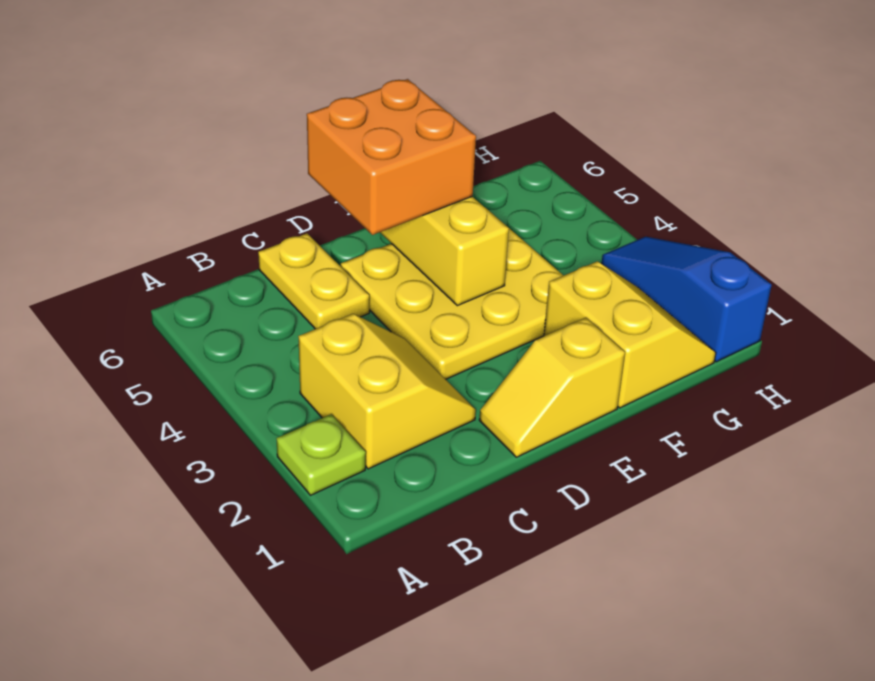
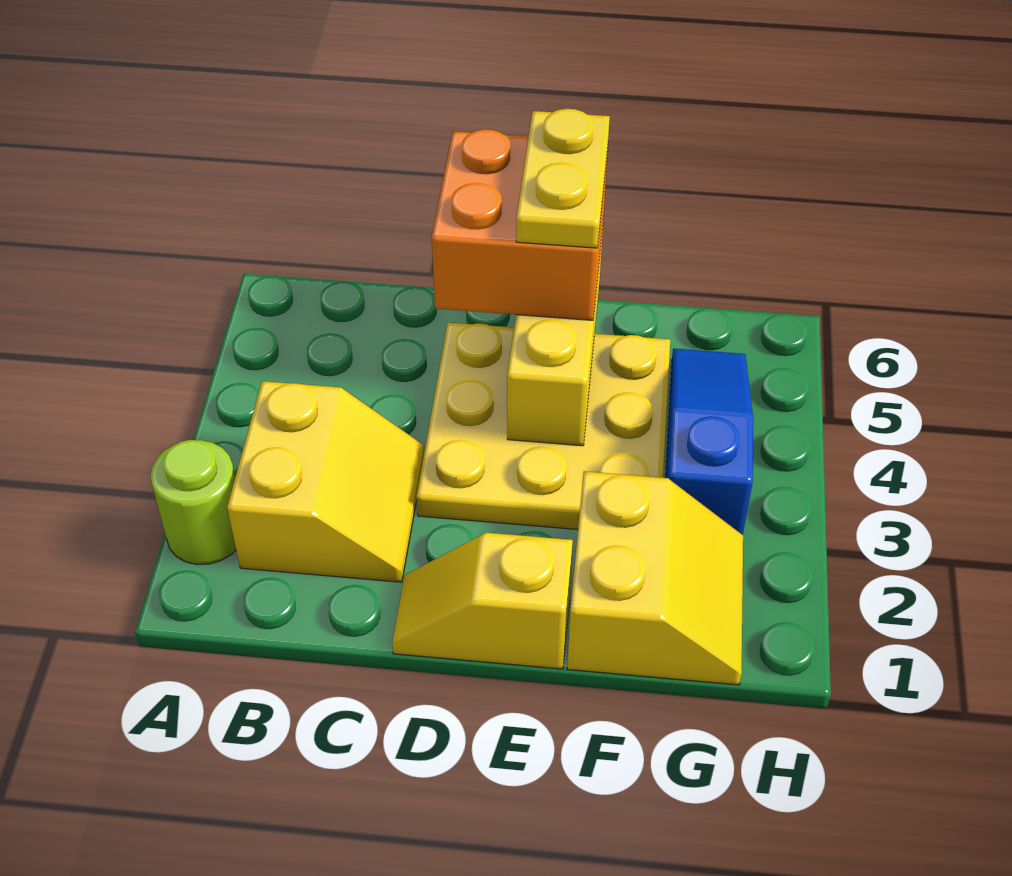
lime plate A2 level 1 -> lime round brick A2 level 1
yellow plate C5:C6 level 1 -> yellow plate E5:E6 level 4
blue slope H1:H3 level 1 top 1 -> blue slope G3:G5 level 1 top 3

